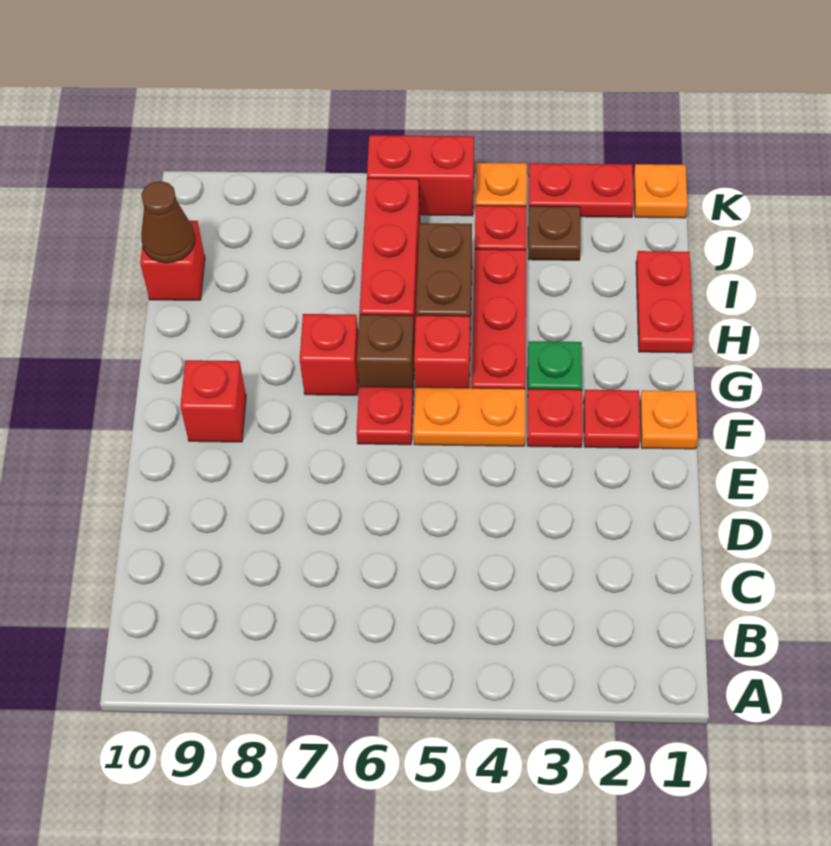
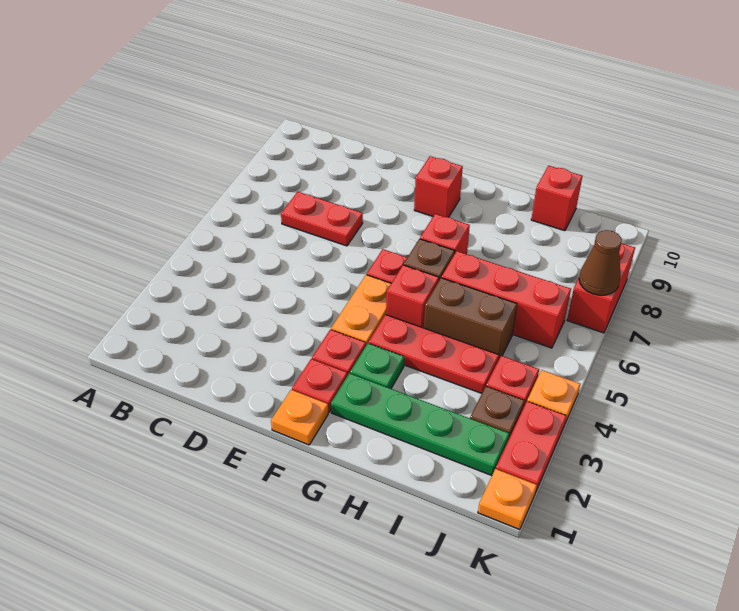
none -> green plate G2:J2 level 1
red plate H1:I1 level 1 -> red plate C7:D7 level 1
brown cone I10 level 2 -> brown cone K7 level 2
red brick K5:K6 level 1 -> red brick K7:K8 level 1

